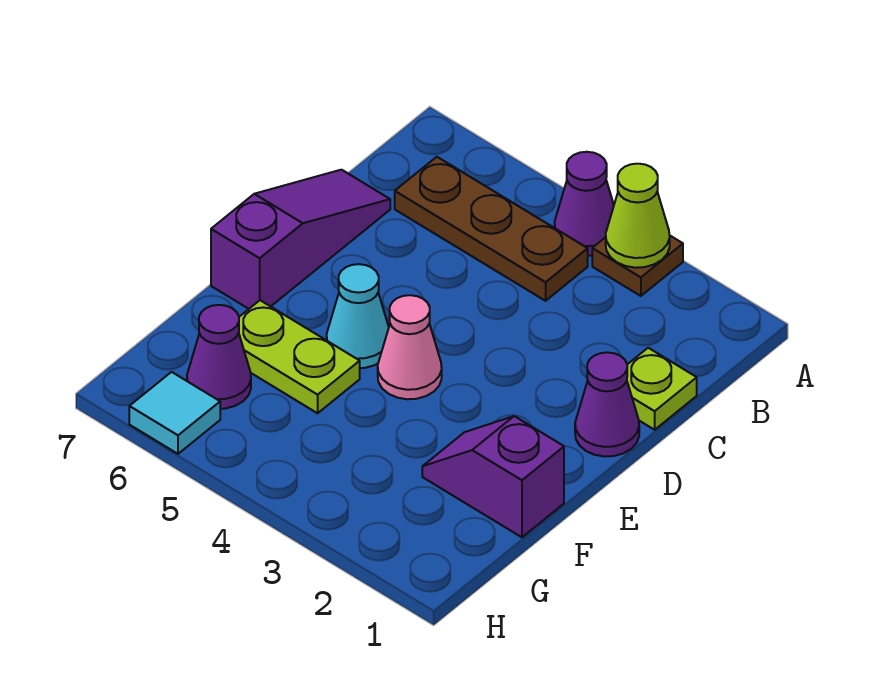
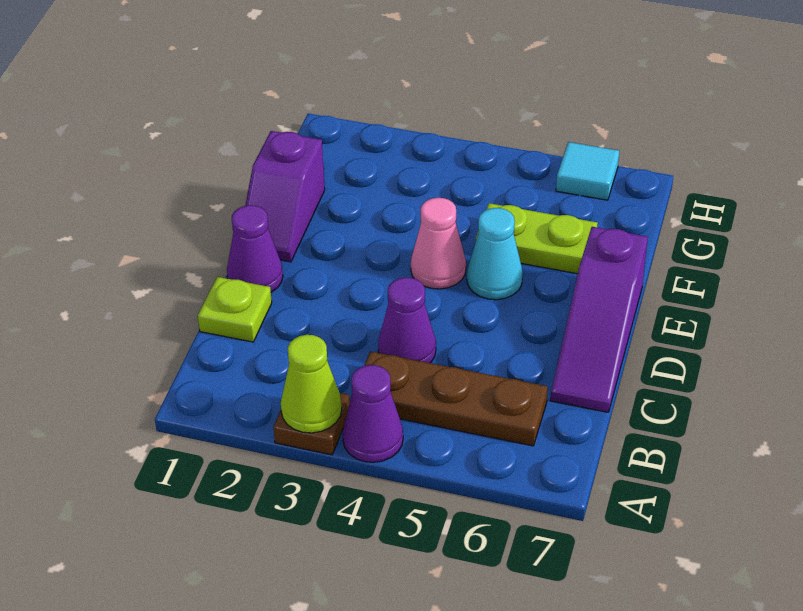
purple slope F1:F2 level 1 top 1 -> purple slope E1:F1 level 1 top F
purple cone G6 level 1 -> purple cone C4 level 1

